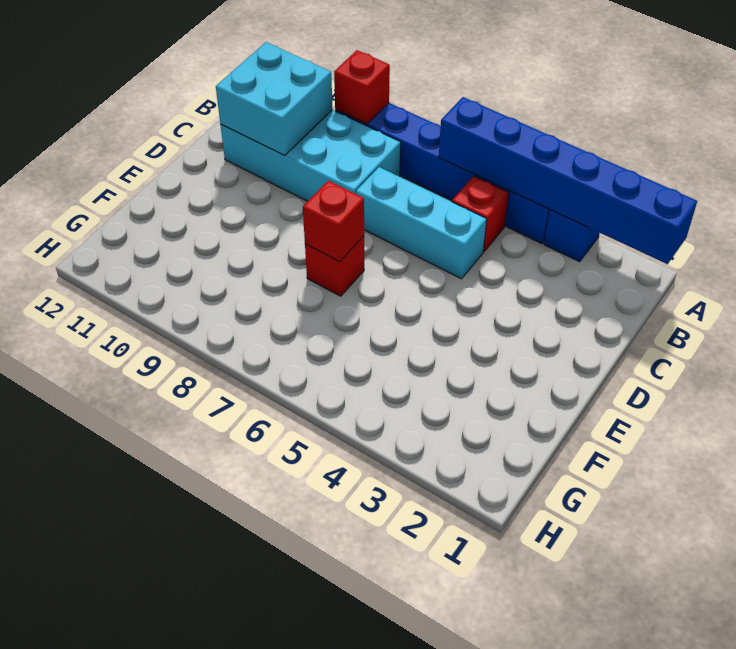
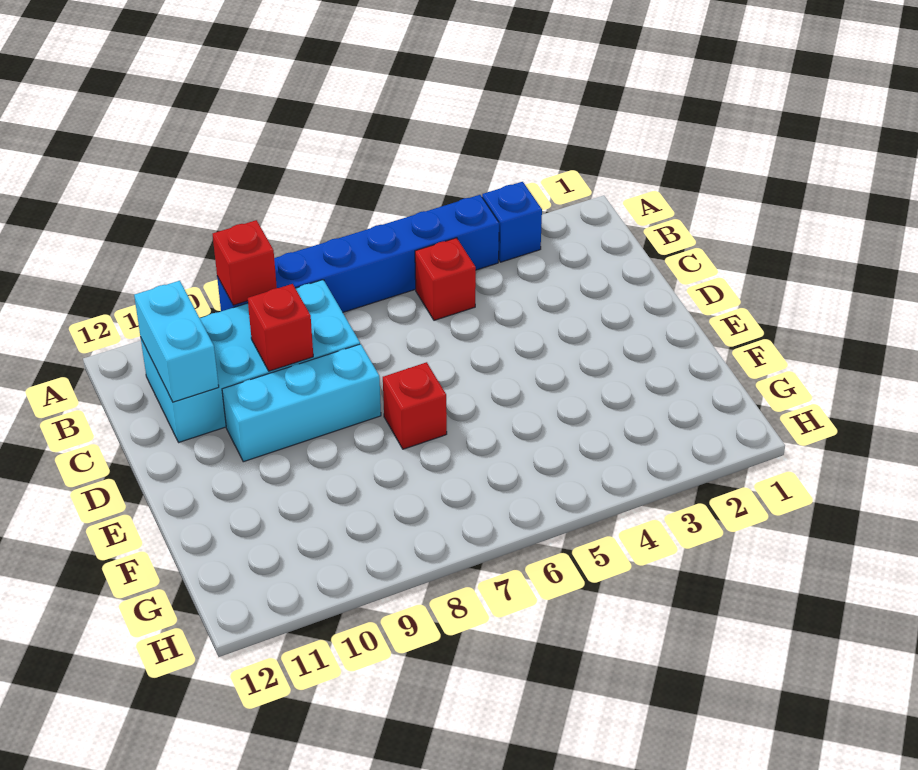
blue brick A1:A6 level 2 -> none
cyan brick B10:C11 level 2 -> cyan brick B11:C11 level 2
cyan brick C5:C7 level 1 -> cyan brick D8:D10 level 1
red brick E7 level 2 -> red brick C9 level 2

